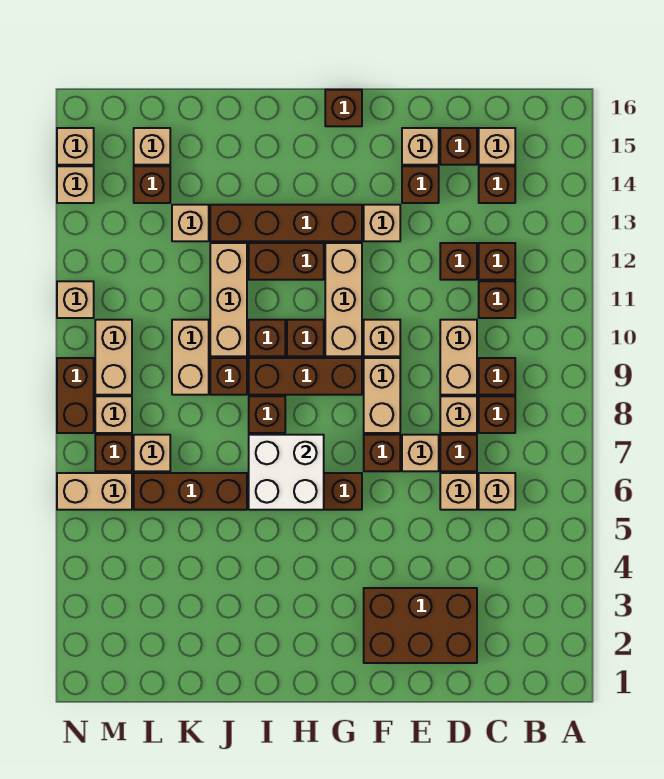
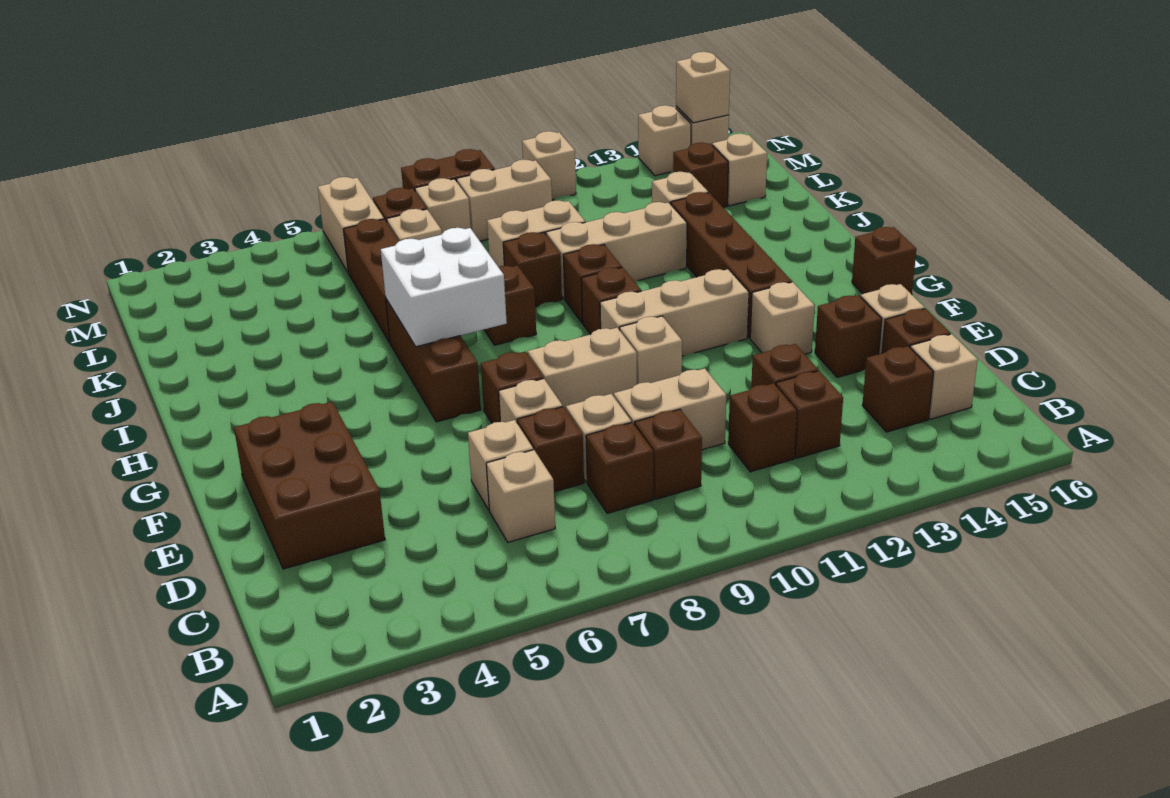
brown brick G9:I9 level 1 -> none
brown brick H12:I12 level 1 -> none
none -> tan brick N15 level 2

